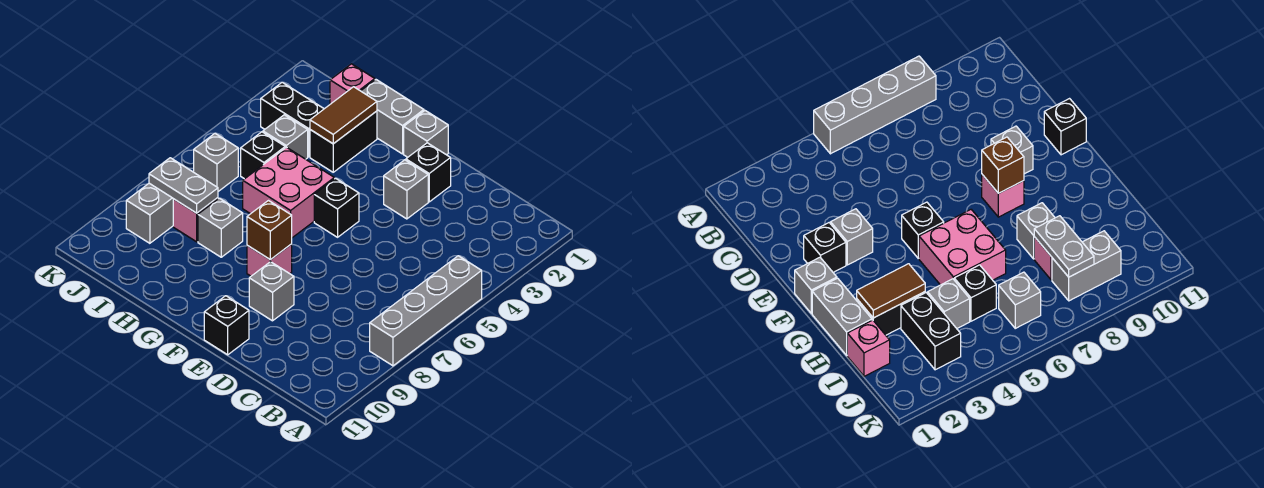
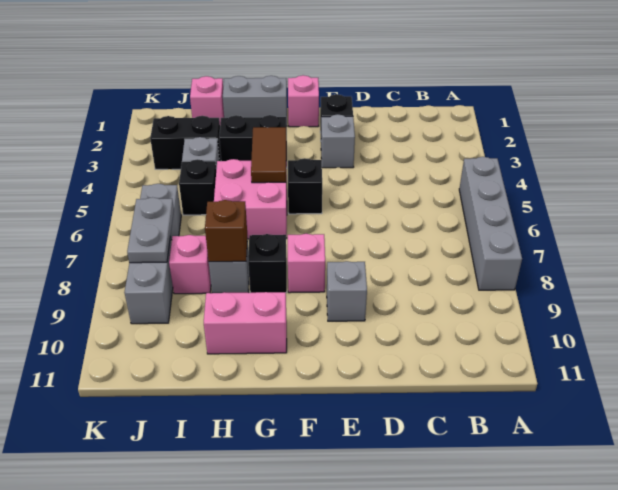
black brick E11 level 1 -> black brick G8 level 1
grey brick F1 level 1 -> pink brick F1 level 1
brown brick F8 level 2 -> brown brick H8 level 2
none -> pink brick G10:H10 level 1
black brick H2:H3 level 1 -> black brick G3:H3 level 1
brown tile H2:H3 level 2 -> brown tile G4:G5 level 2
grey plate I8:J8 level 2 -> grey plate J7:J8 level 2

